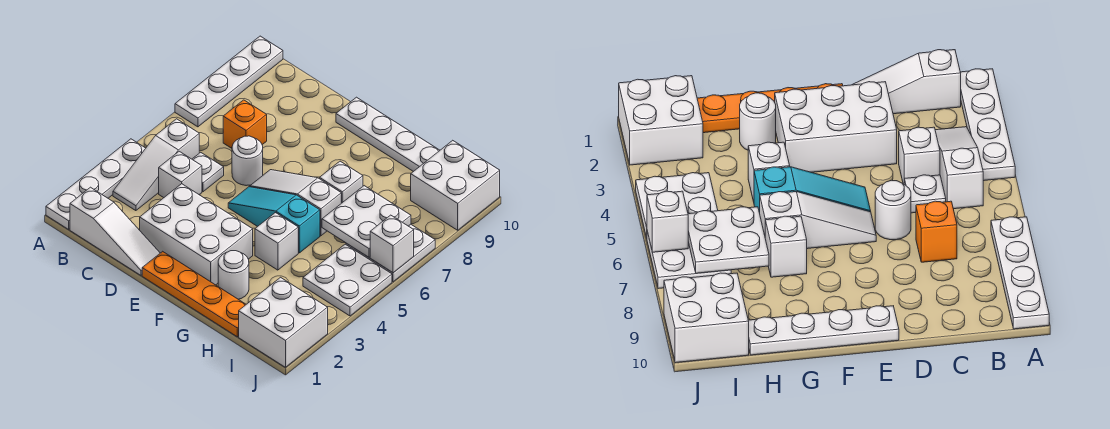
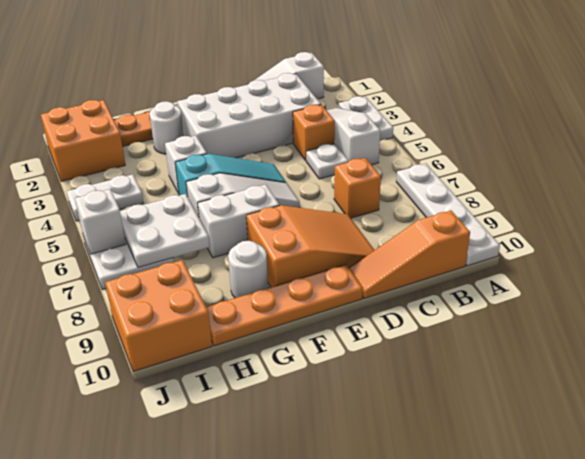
white plate A1:A4 level 1 -> white plate A3:A4 level 1
none -> orange slope B10:D10 level 1 top B
white brick C4 level 1 -> orange brick C4 level 1
white brick D2:F3 level 1 -> white brick C2:F3 level 1
white round brick D6 level 1 -> white round brick G9 level 1
none -> orange slope D8:F9 level 1 top F
white plate E10:H10 level 1 -> orange plate E10:H10 level 1
white brick G7 level 1 -> white brick F7:G7 level 1
white brick I1:J2 level 1 -> orange brick I1:J2 level 1
white plate I4:J5 level 1 -> white plate I4:J4 level 1
white brick I9:J10 level 1 -> orange brick I9:J10 level 1

